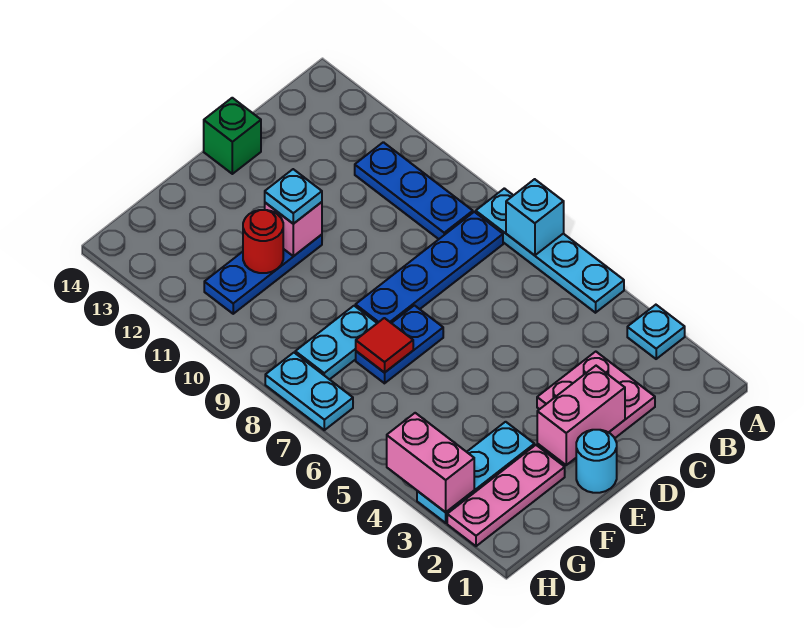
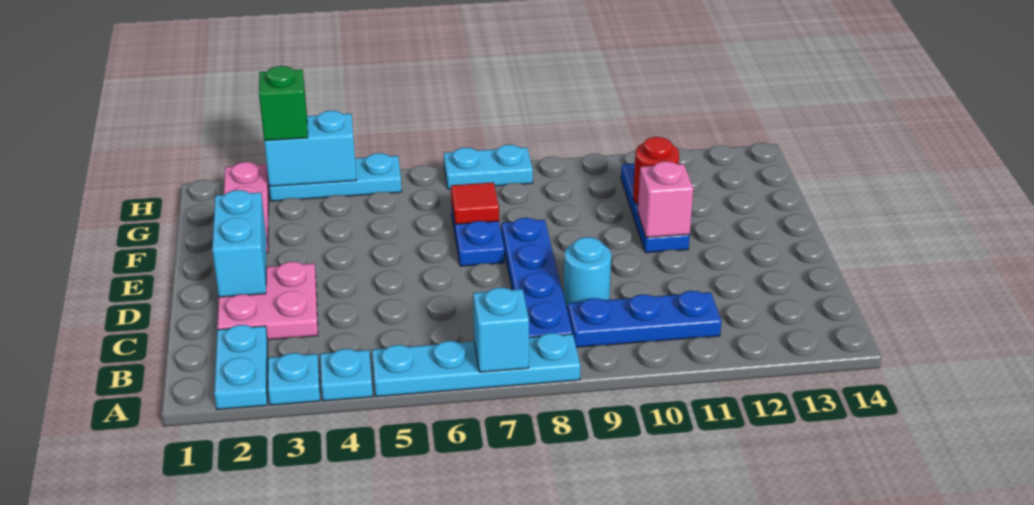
pink brick D2:E2 level 2 -> cyan brick D2:E2 level 2
green brick D14 level 1 -> green brick H3 level 3
cyan round brick E1 level 1 -> cyan round brick C9 level 1
cyan plate E11 level 3 -> cyan plate A4 level 1
cyan plate F3:H3 level 1 -> cyan plate H3:H5 level 1
cyan plate F8:G8 level 1 -> cyan plate A2:B2 level 1
pink brick H3:H4 level 2 -> cyan brick H3:H4 level 2

